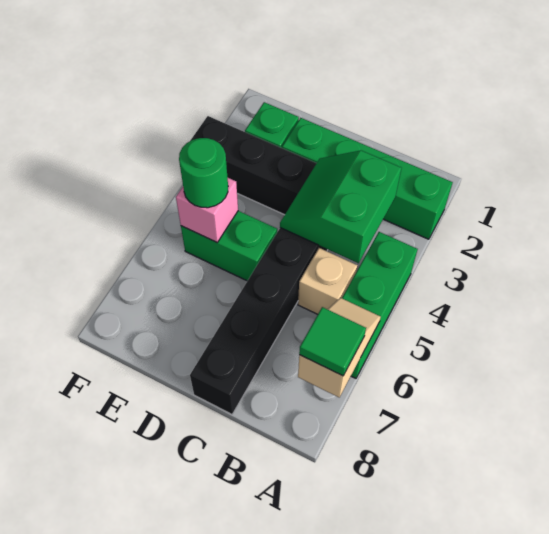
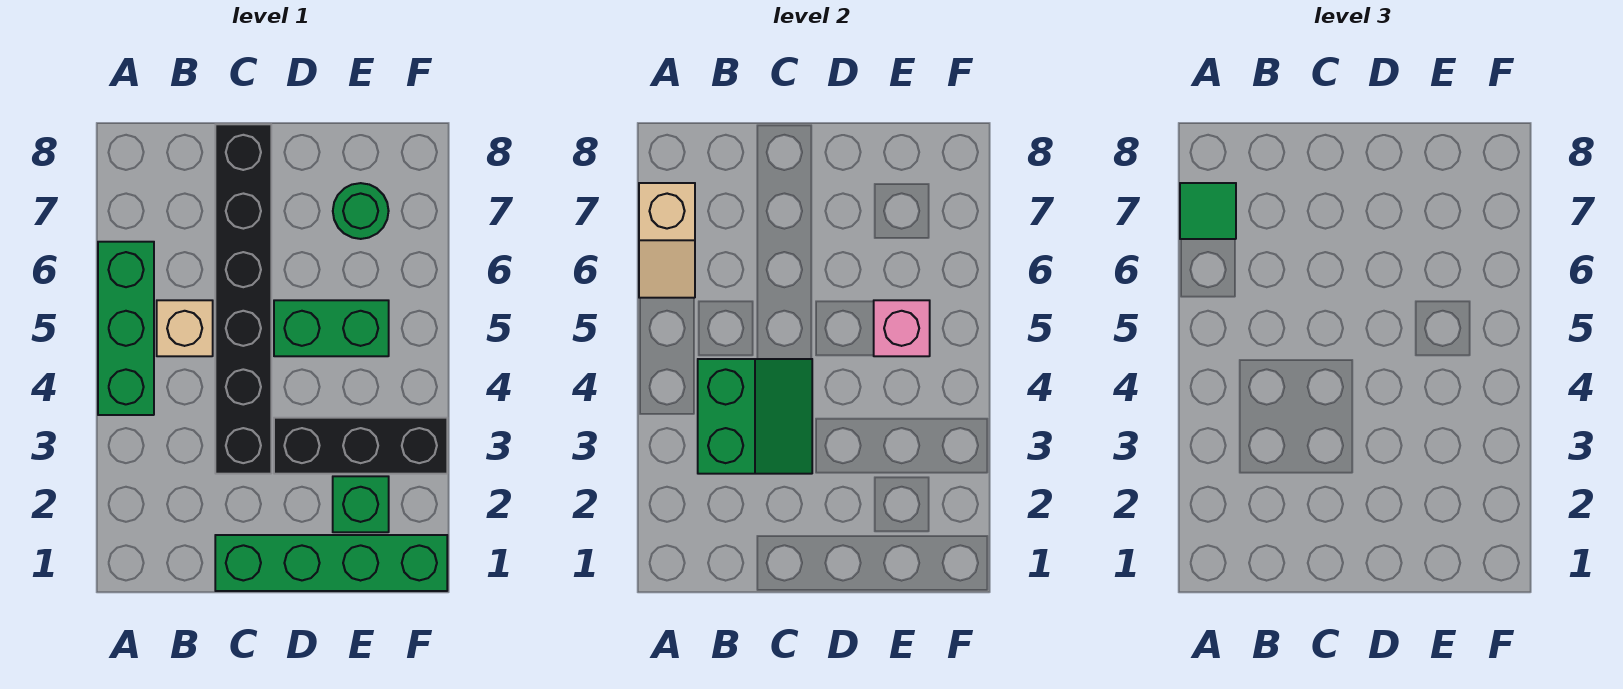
green brick A2:D2 level 1 -> green brick C1:F1 level 1
green round brick E5 level 3 -> green round brick E7 level 1

